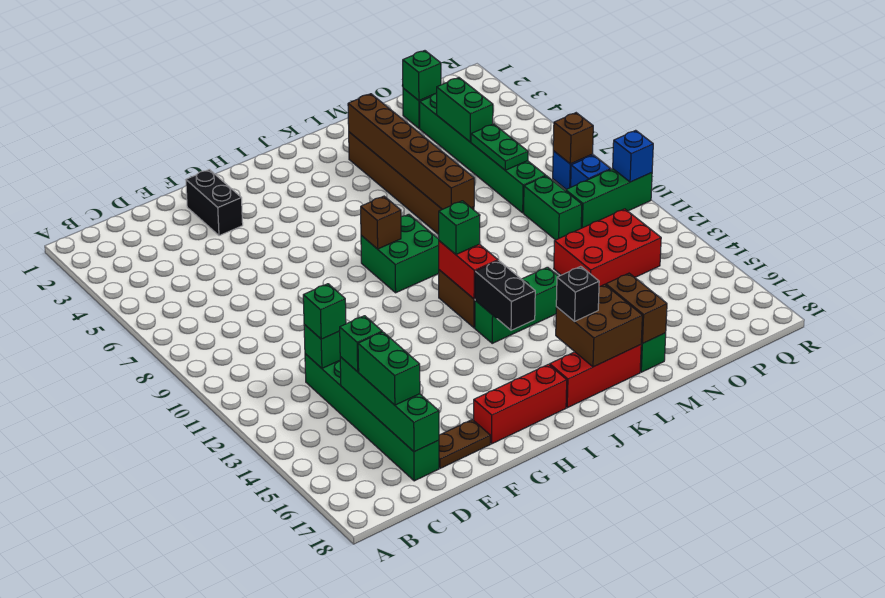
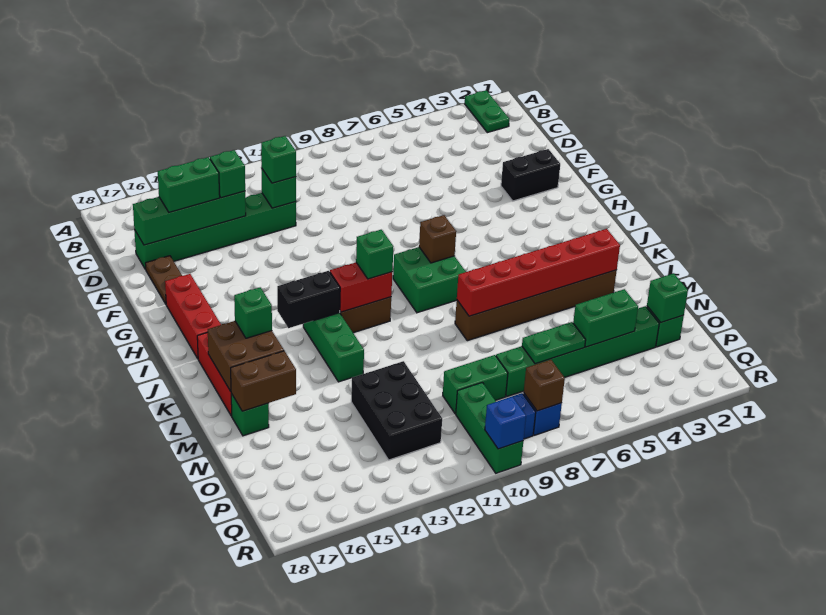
none -> green plate A2:B2 level 1
black brick K16 level 3 -> green brick K16 level 3
brown brick L3:L8 level 2 -> red brick L3:L8 level 2
red brick N12:P13 level 1 -> black brick N12:P13 level 1

